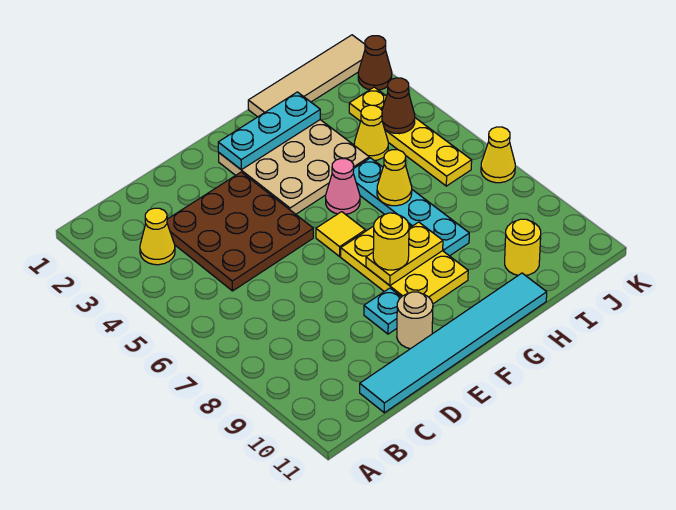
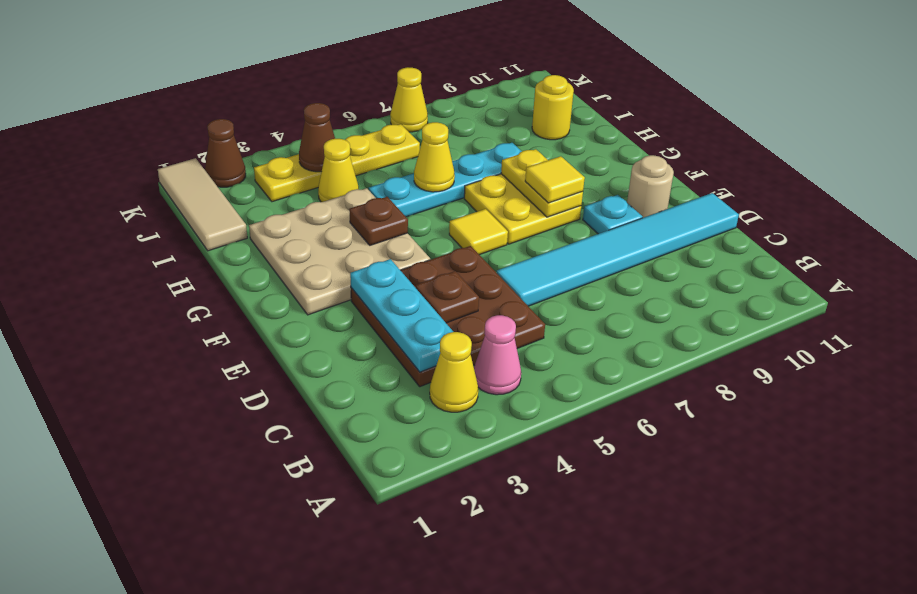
cyan tile C11:H11 level 1 -> cyan tile D6:D11 level 1
none -> brown plate D4 level 2
cyan plate F2:H2 level 2 -> cyan plate C3:E3 level 2
yellow plate F7:G9 level 1 -> yellow plate F7:G8 level 1
yellow round brick F8 level 3 -> yellow tile F8 level 3
none -> brown plate G4 level 2
pink cone G5 level 1 -> pink cone B4 level 1
tan tile H1:K1 level 1 -> tan tile I1:K1 level 1

